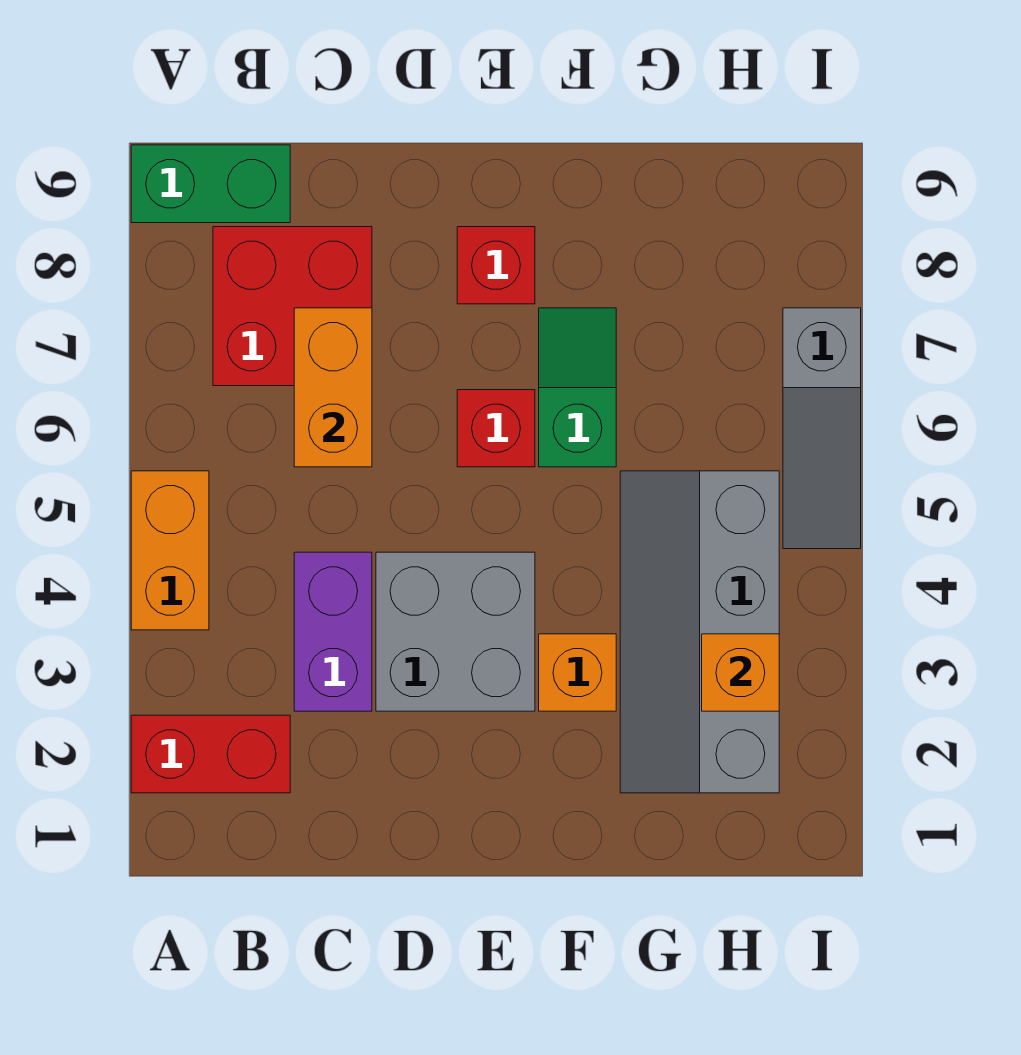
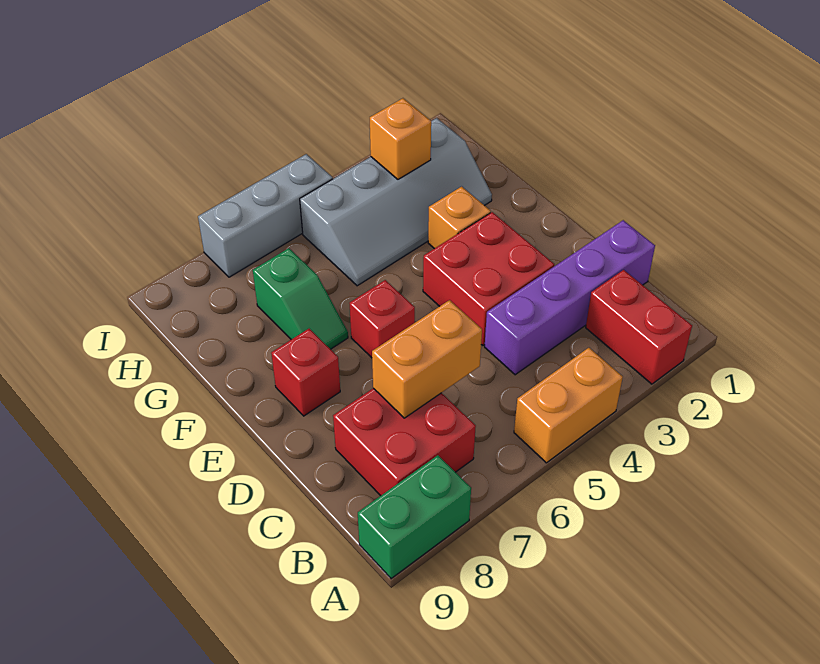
green brick A9:B9 level 1 -> green brick A8:A9 level 1
purple brick C3:C4 level 1 -> purple brick C1:C4 level 1
grey brick D3:E4 level 1 -> red brick D3:E4 level 1
green slope F6:F7 level 1 top 6 -> green slope F7:G7 level 1 top G
grey slope I5:I7 level 1 top 7 -> grey brick I5:I7 level 1

